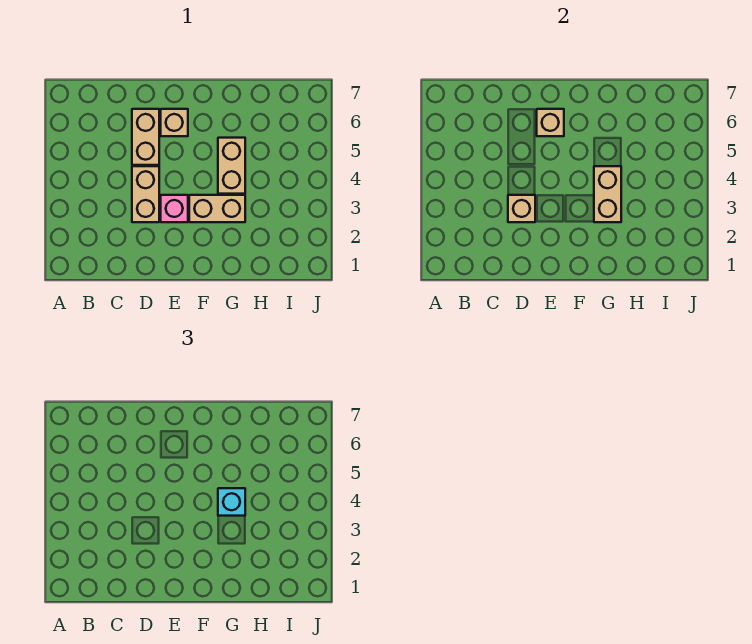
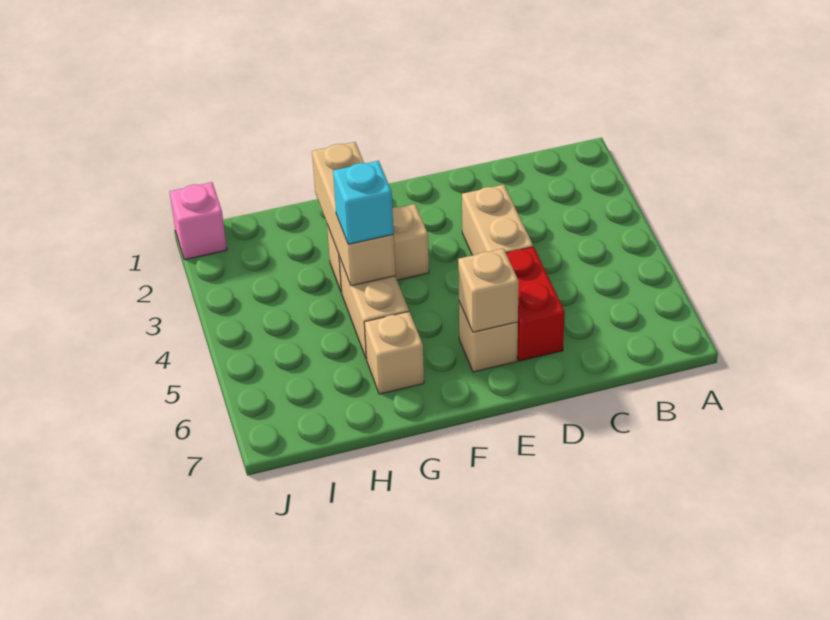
tan brick D3 level 2 -> tan brick G6 level 1
tan brick D5:D6 level 1 -> red brick D5:D6 level 1
pink brick E3 level 1 -> pink brick J1 level 1
tan brick G3:G4 level 2 -> tan brick G2:G4 level 2

